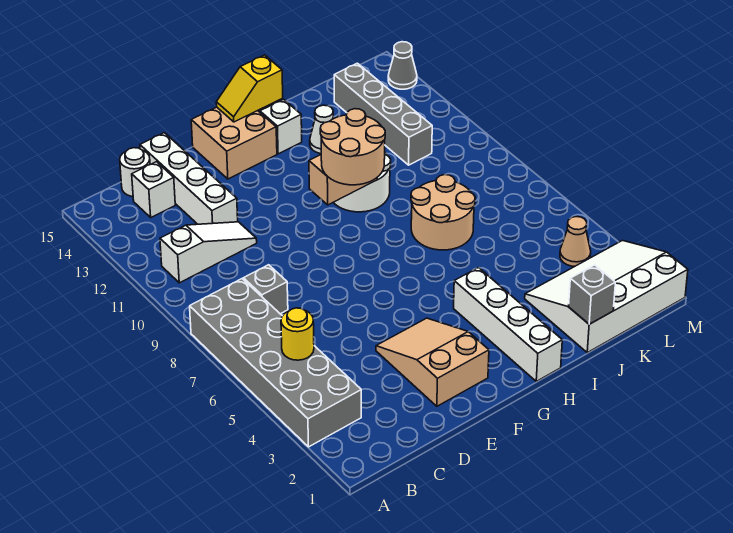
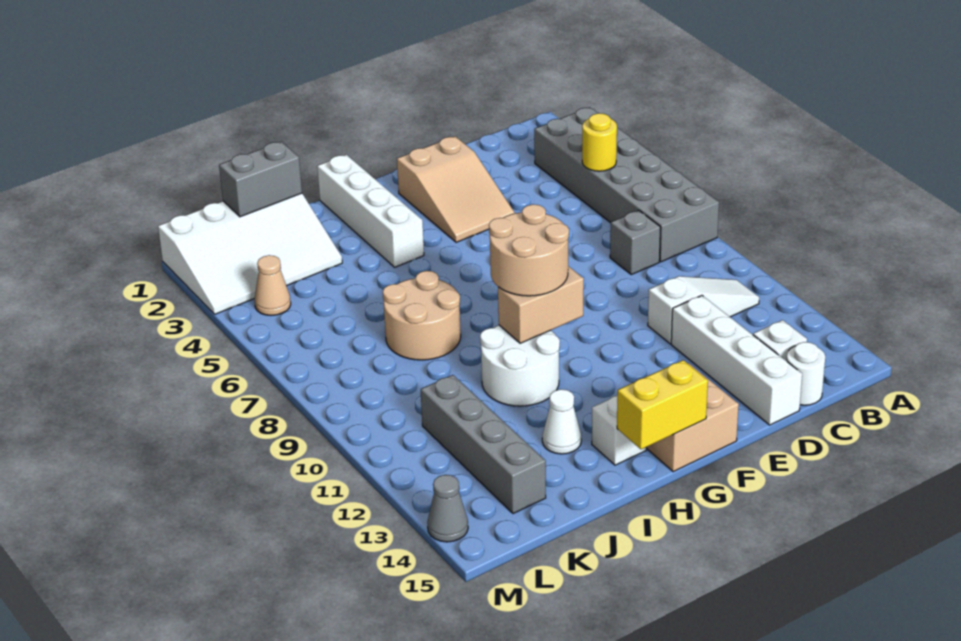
white slope B11:D11 level 1 top B -> white slope B11:D11 level 1 top D
yellow slope G15:H15 level 2 top H -> yellow brick G15:H15 level 2
grey brick J1 level 2 -> grey brick J1:K1 level 2

